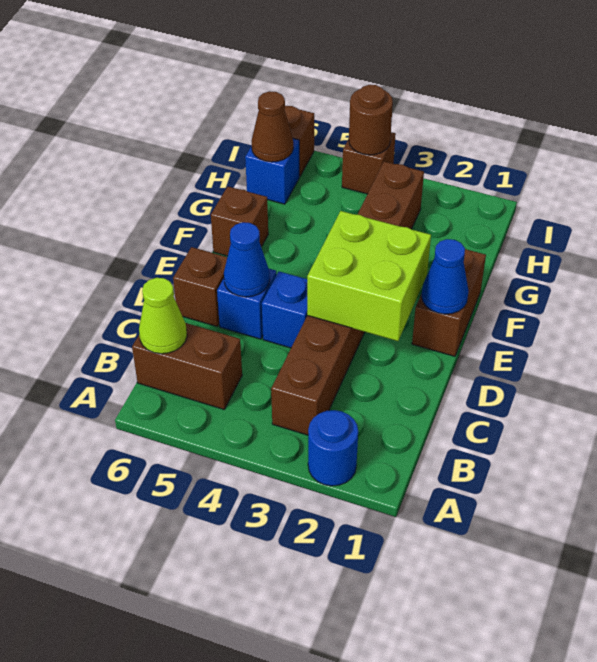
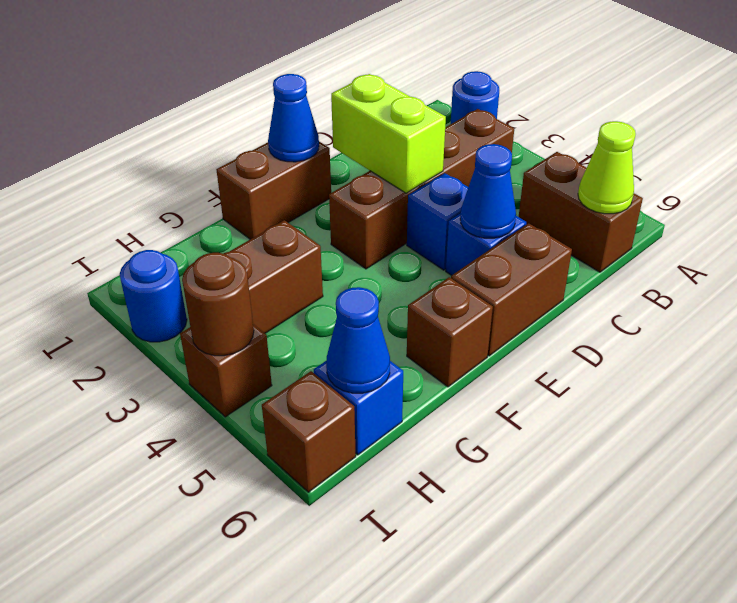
lime brick D2:E3 level 2 -> lime brick D2:D3 level 2
brown brick D6 level 1 -> brown brick D6:E6 level 1
brown cone H6 level 2 -> blue cone H6 level 2
none -> blue round brick I2 level 1

